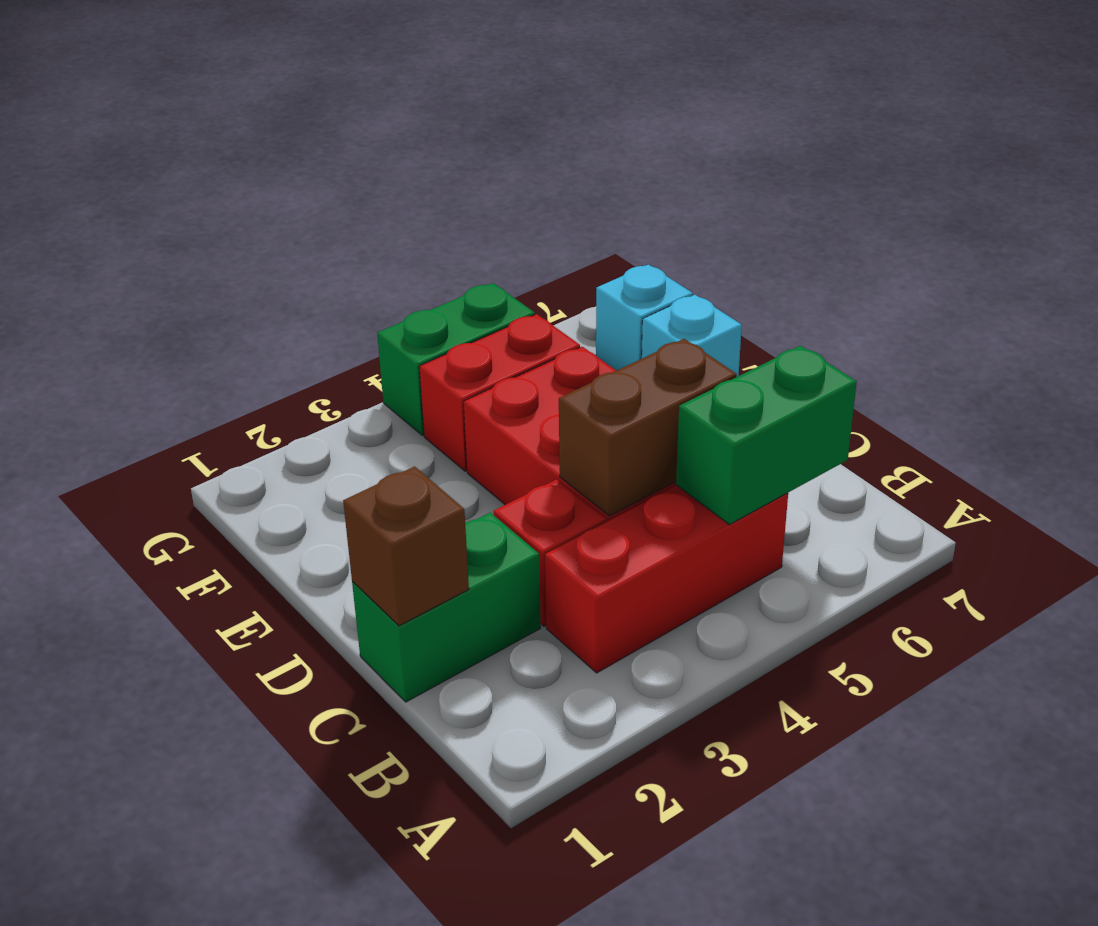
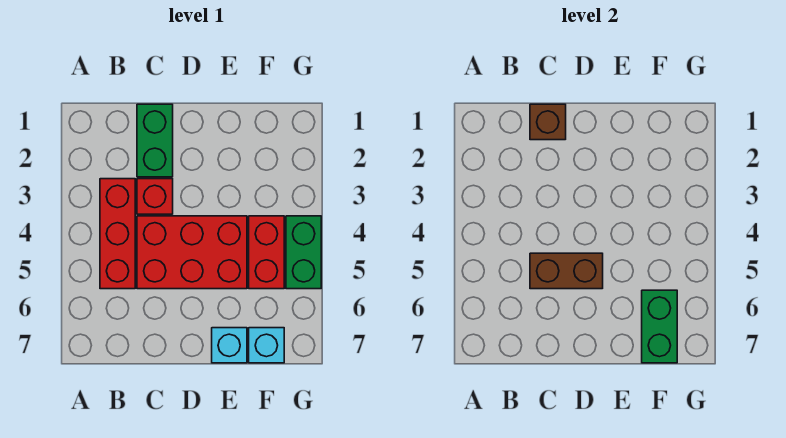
green brick B5:B6 level 2 -> green brick F6:F7 level 2
brown brick C4:C5 level 2 -> brown brick C5:D5 level 2

